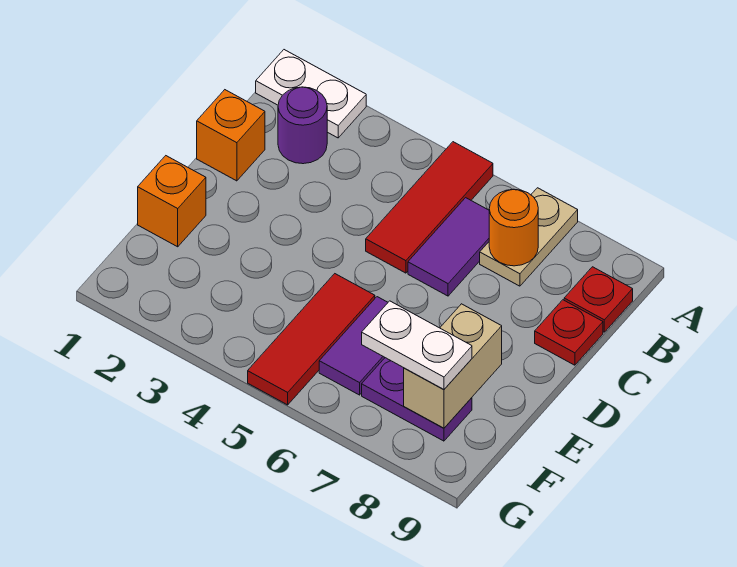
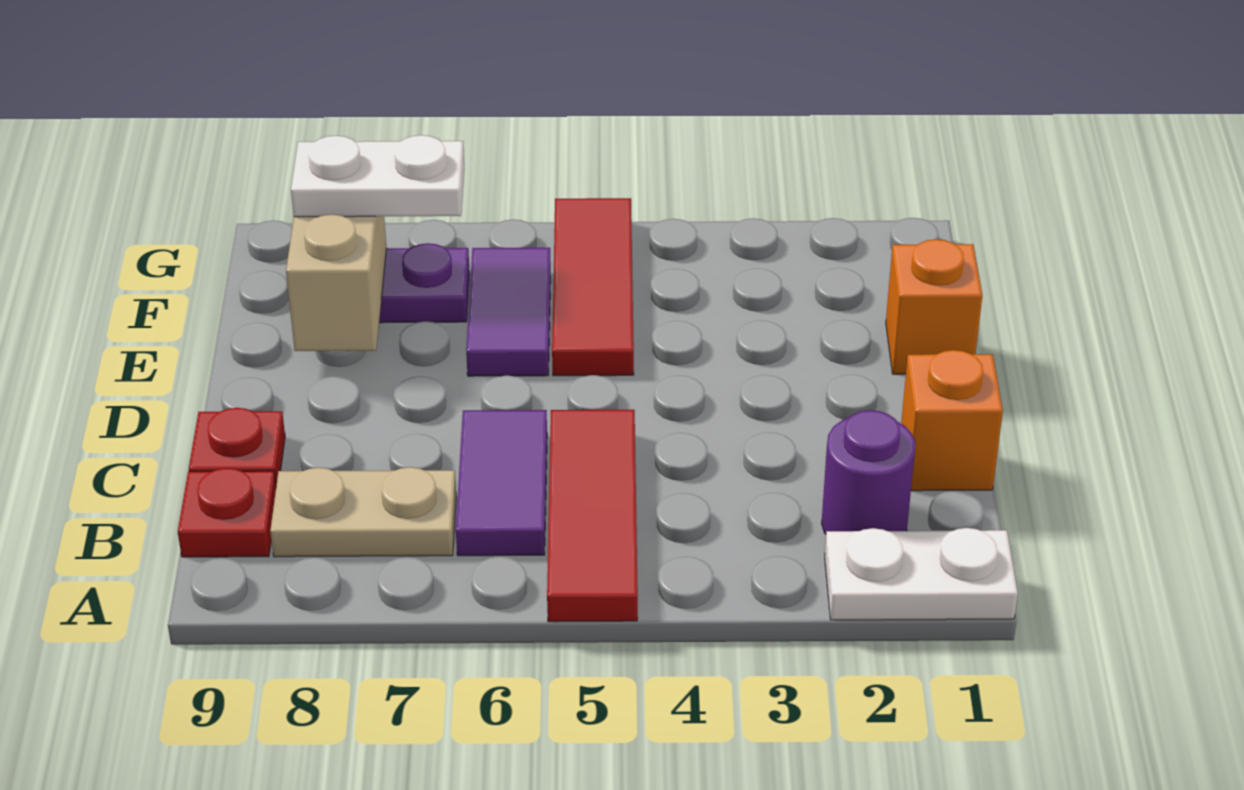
tan plate A7:B7 level 1 -> tan plate B7:B8 level 1
orange round brick B7 level 2 -> none

